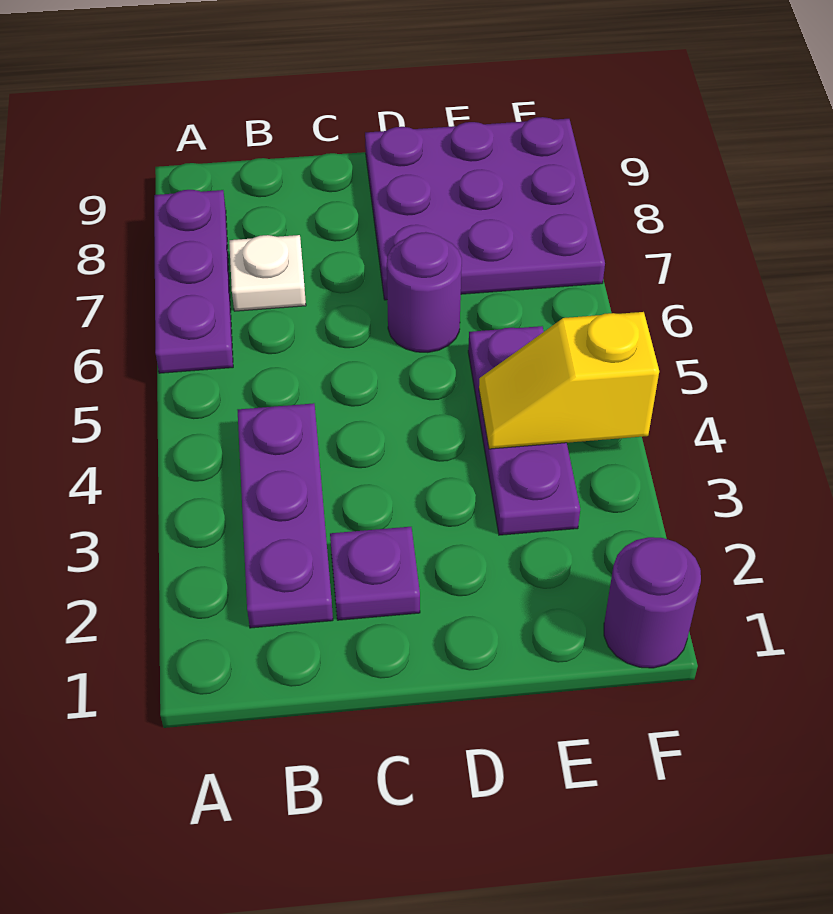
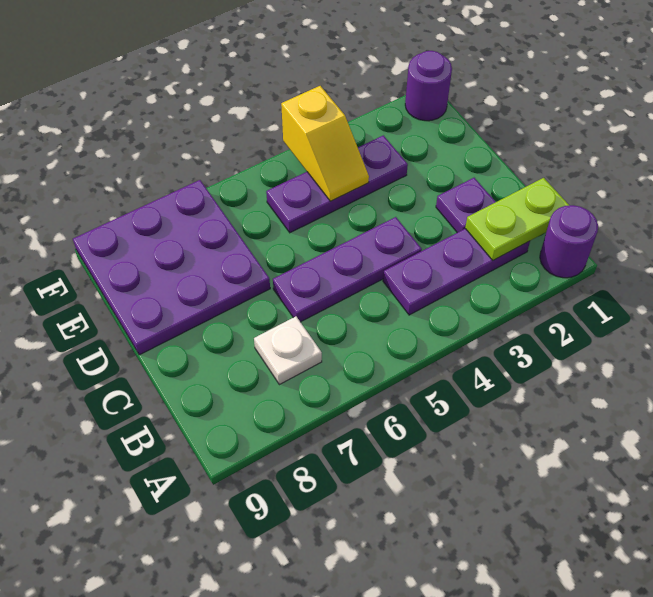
purple plate A6:A8 level 1 -> purple plate C4:C6 level 1
none -> lime plate B1:B2 level 2
purple round brick D6 level 1 -> purple round brick A1 level 1

